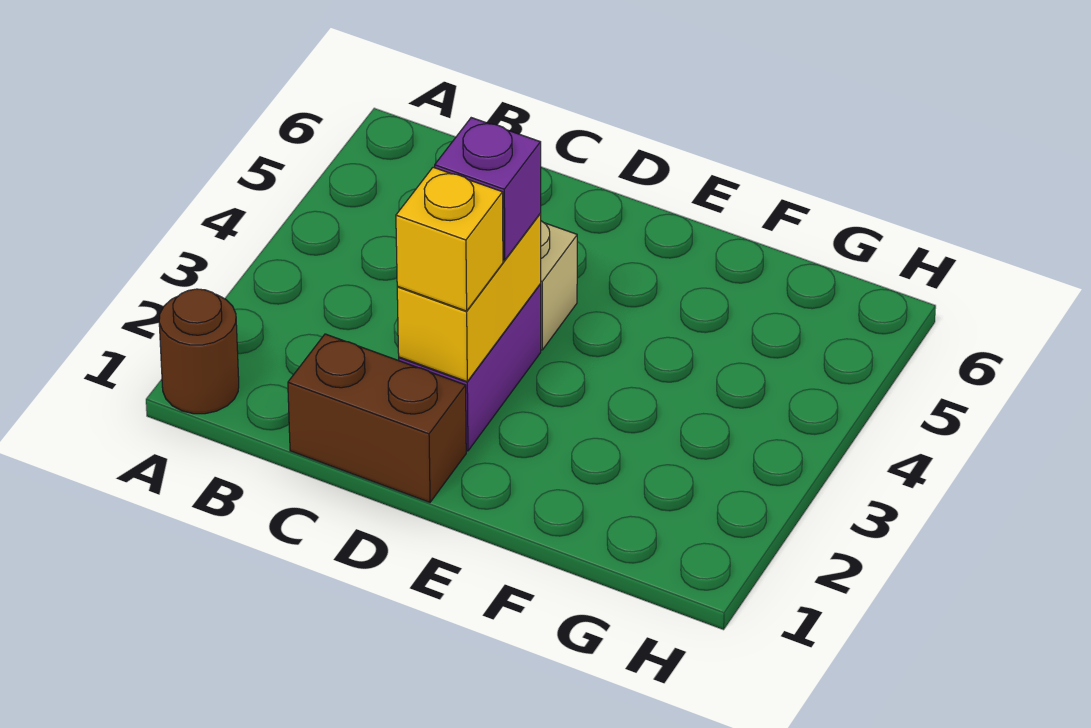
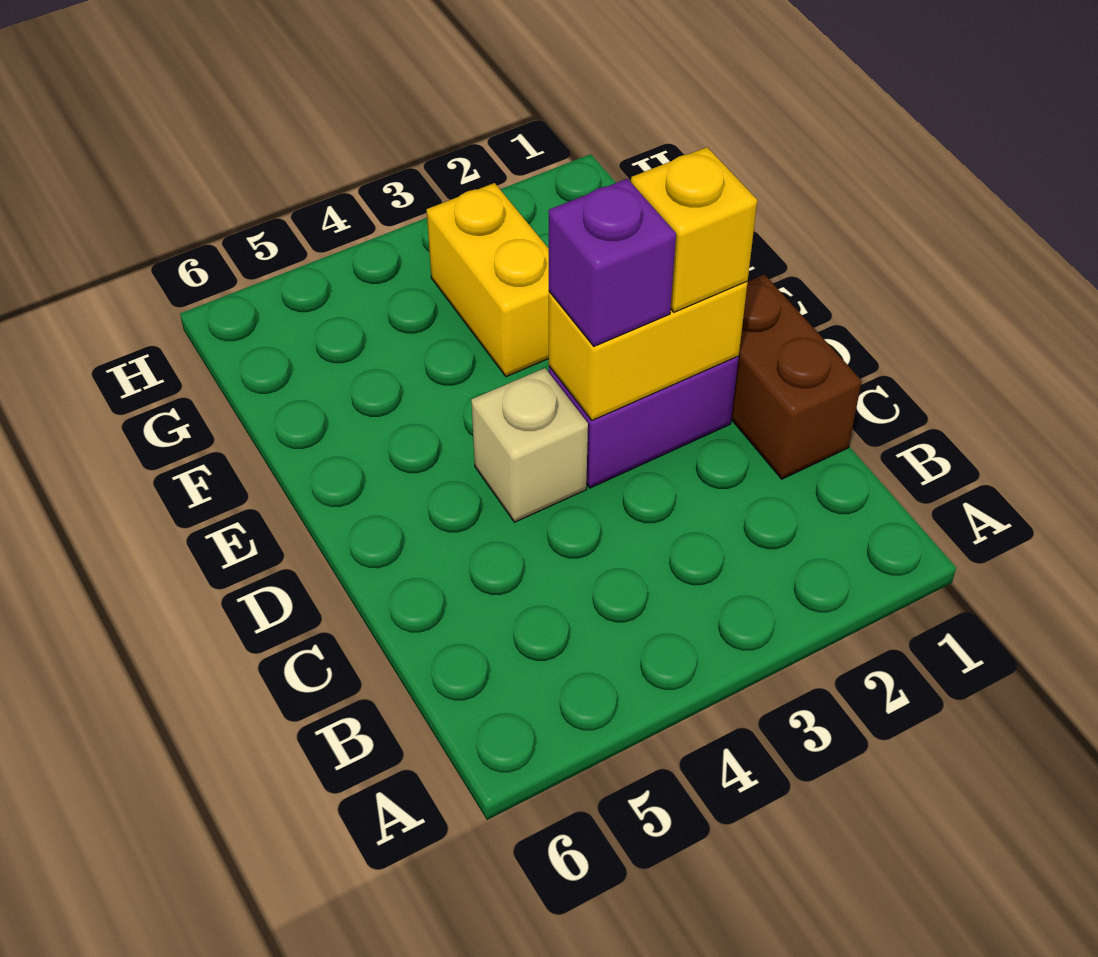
brown round brick A1 level 1 -> none
none -> yellow brick F3:G3 level 1

